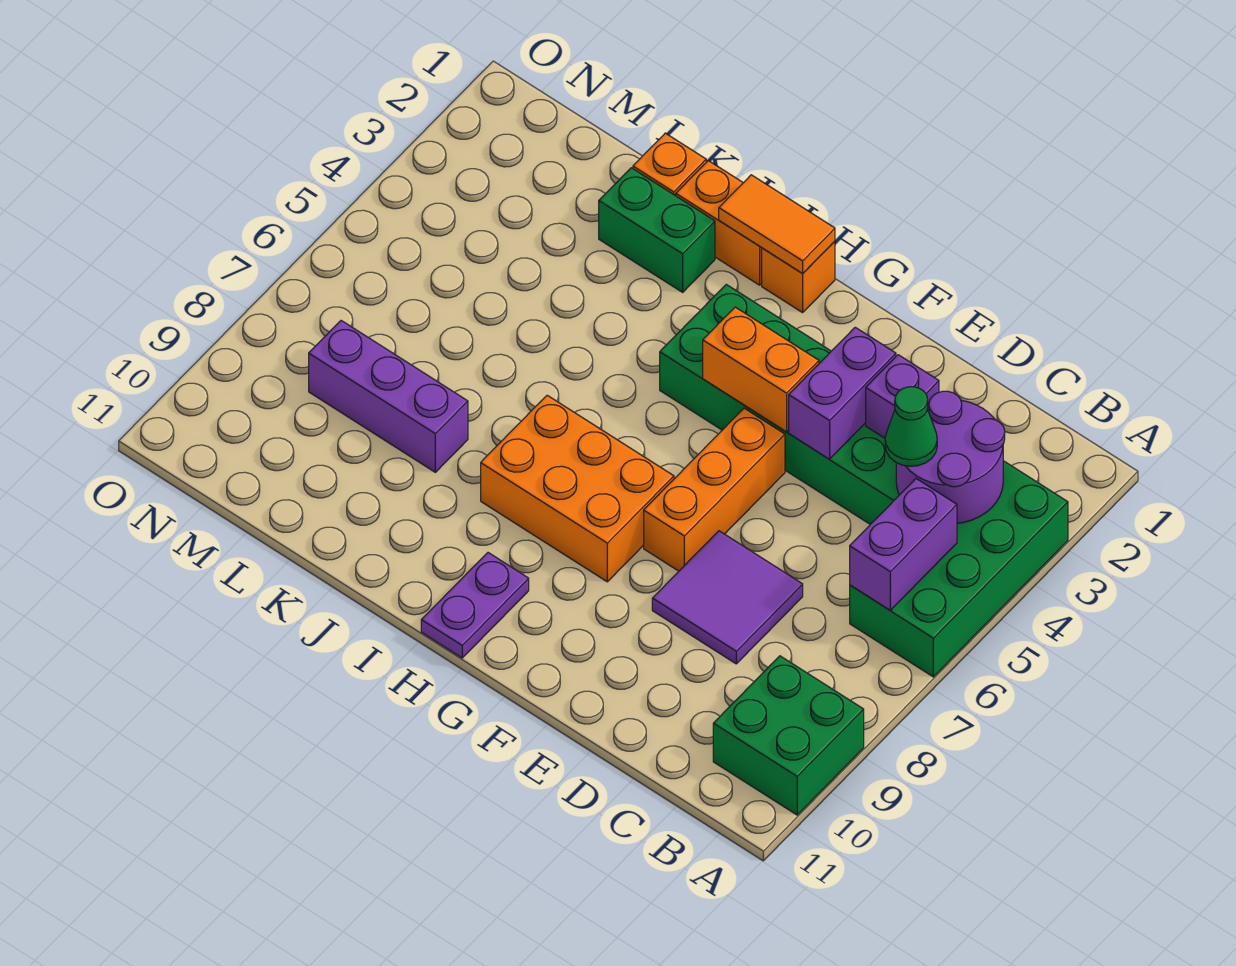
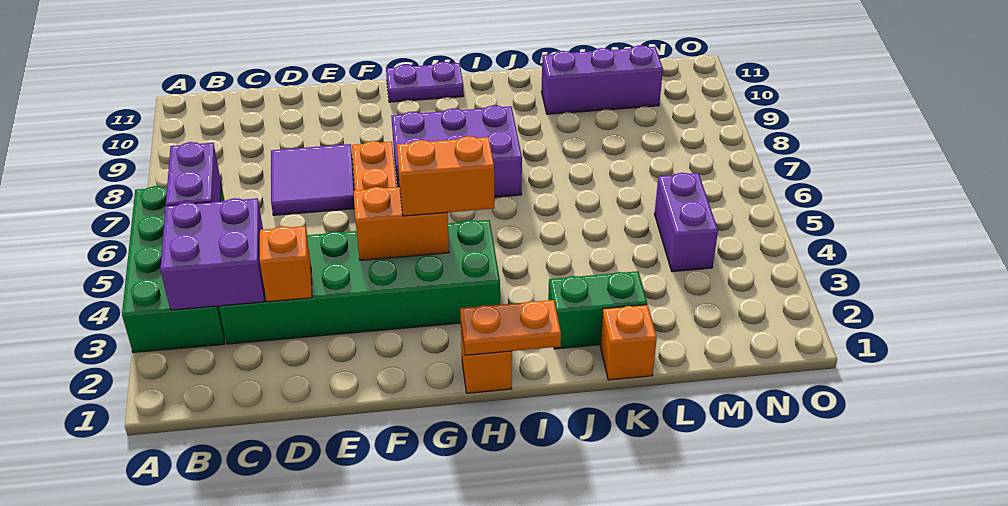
green brick A9:B10 level 1 -> none
purple round brick B3:C4 level 2 -> purple brick B3:C4 level 2
green cone C4 level 3 -> none
purple brick D3 level 2 -> orange brick D3 level 2
purple brick E3:E4 level 2 -> purple brick M4:M5 level 1
orange brick G7:I8 level 1 -> purple brick G7:I8 level 1
orange tile H1:I1 level 2 -> orange plate H1:I1 level 2
purple plate H10:H11 level 1 -> purple plate G11:H11 level 1
orange brick I1:J1 level 1 -> orange brick G4:H4 level 3
purple brick K8:M8 level 1 -> purple brick K10:M10 level 1

